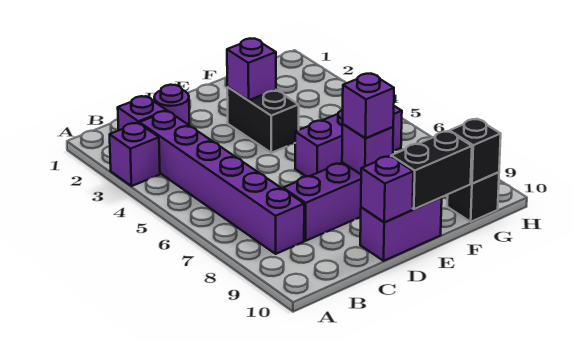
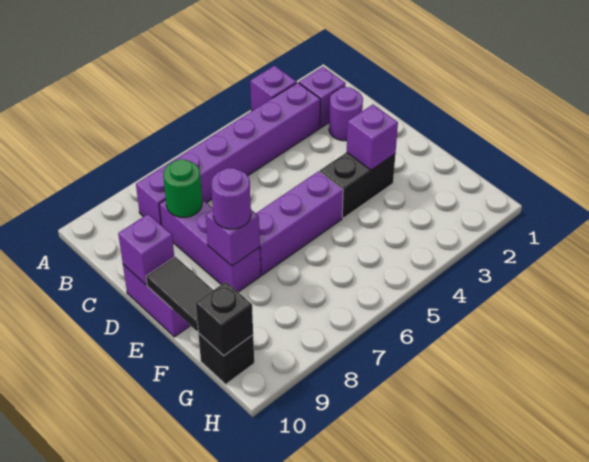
none -> green round brick C8 level 2
purple brick E6:G6 level 1 -> purple brick E5:E7 level 1
purple brick E8 level 3 -> purple round brick E8 level 3
black brick E10:F10 level 2 -> black tile E10:F10 level 2

